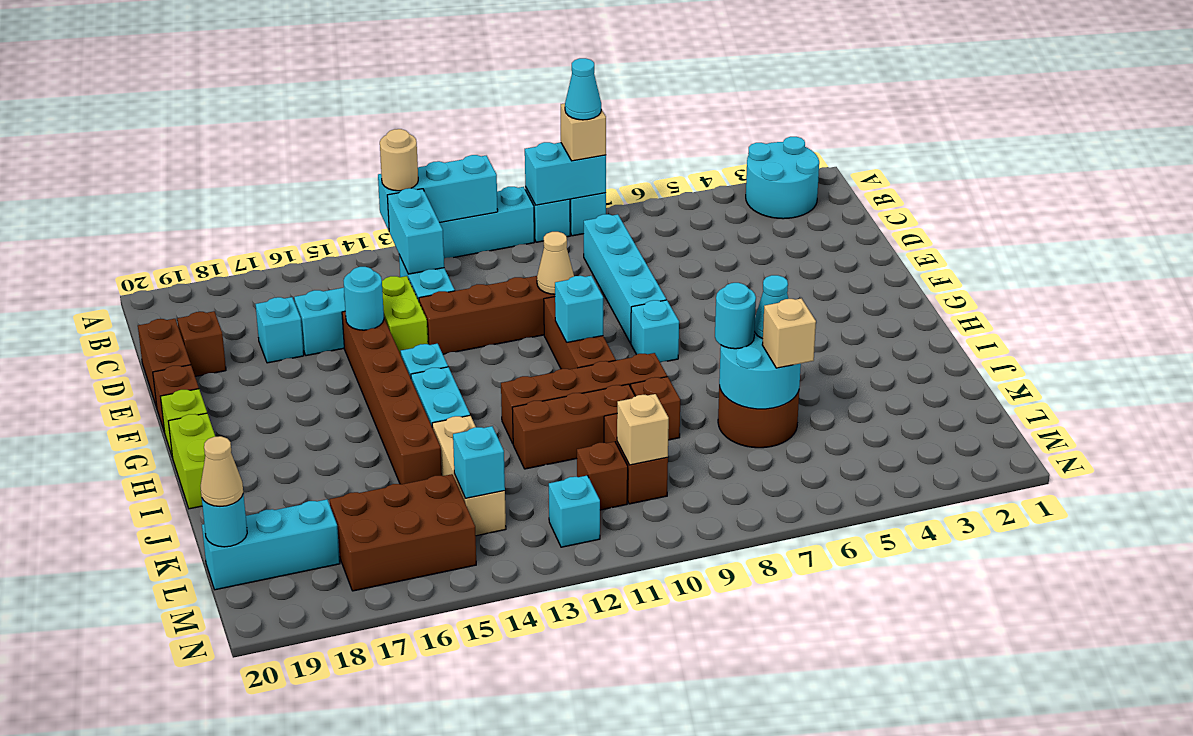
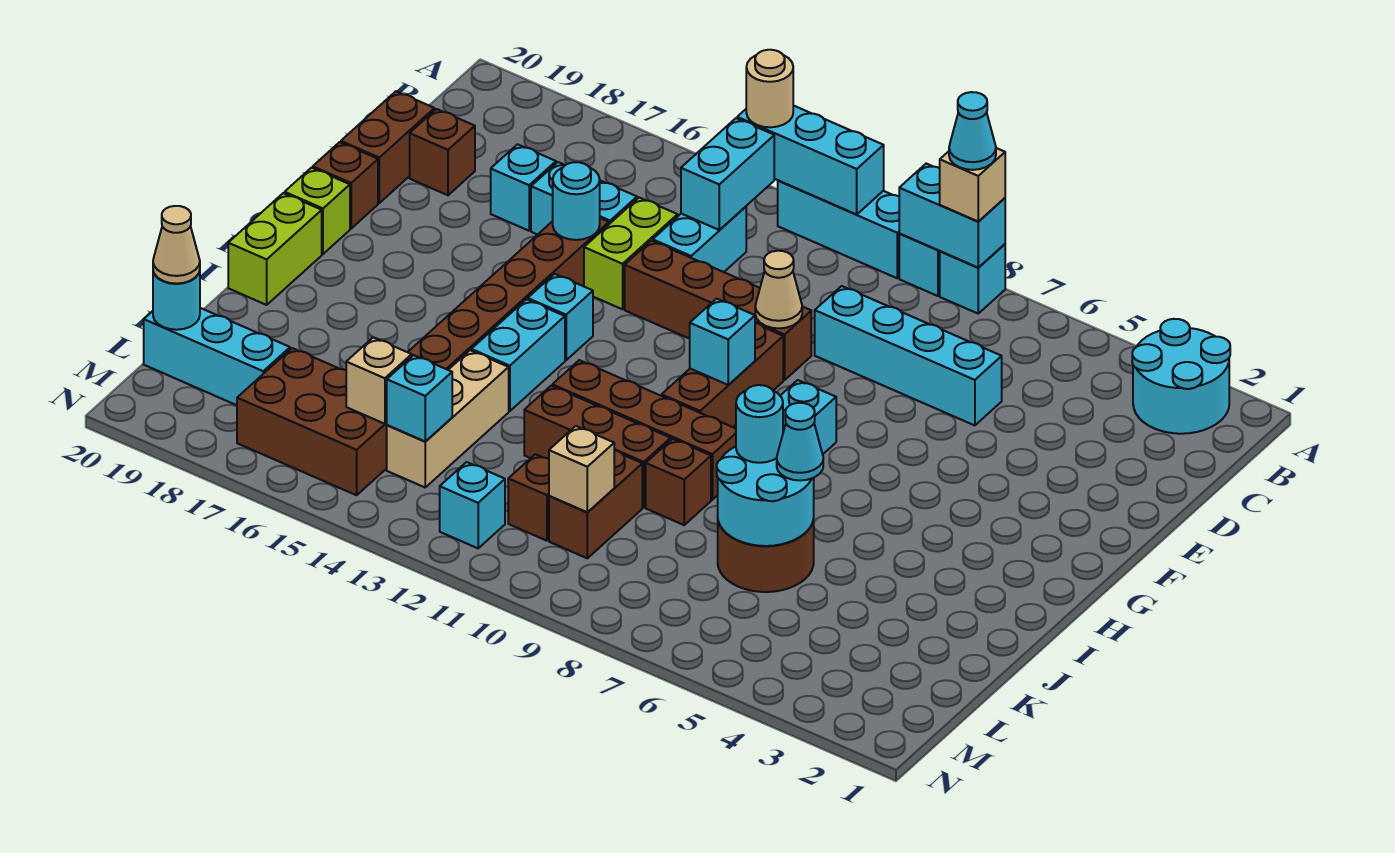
cyan brick C8:F8 level 1 -> cyan brick D6:D9 level 1
tan brick K6 level 3 -> tan brick L15 level 2

